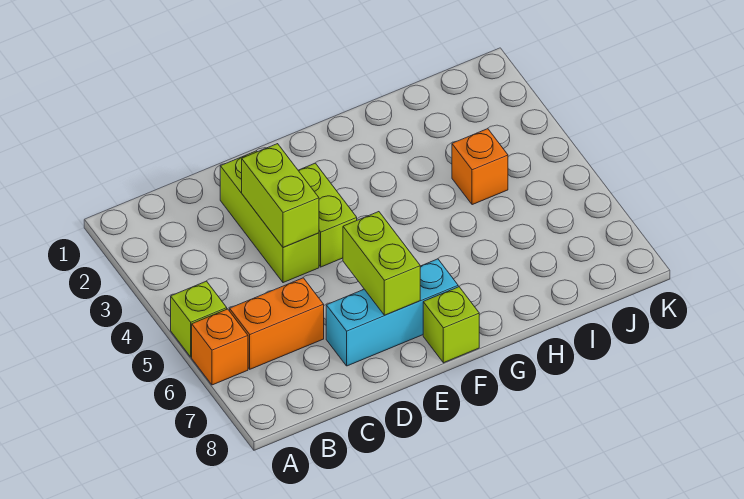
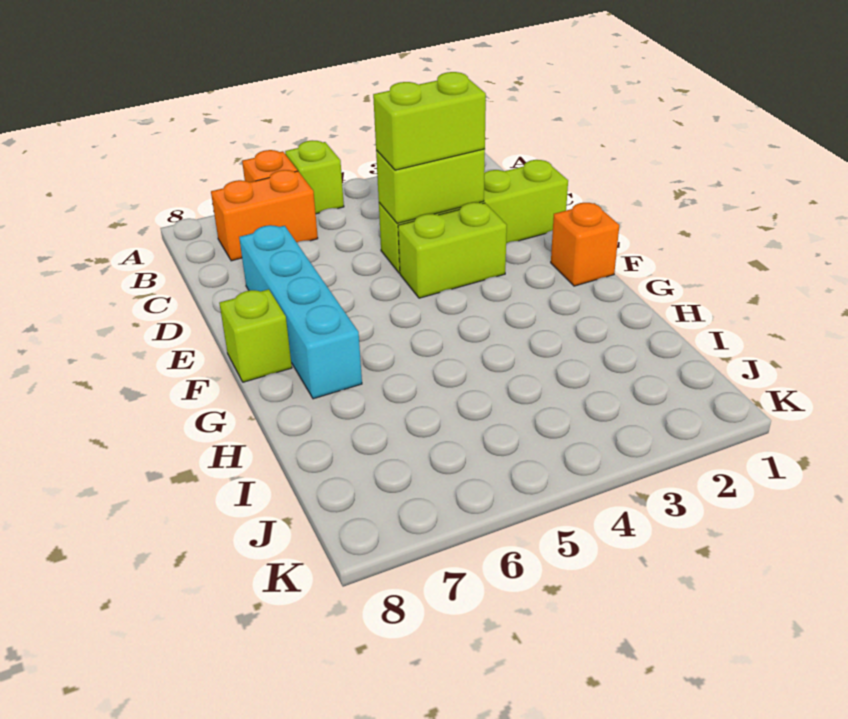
orange brick B6:C6 level 1 -> orange brick B6:B7 level 1
lime brick D2:D4 level 1 -> lime brick D1:D4 level 1
cyan brick D7:F7 level 1 -> cyan brick D7:G7 level 1
lime brick E6:E7 level 2 -> lime brick D3:D4 level 3
orange brick I4 level 1 -> orange brick F1 level 1

